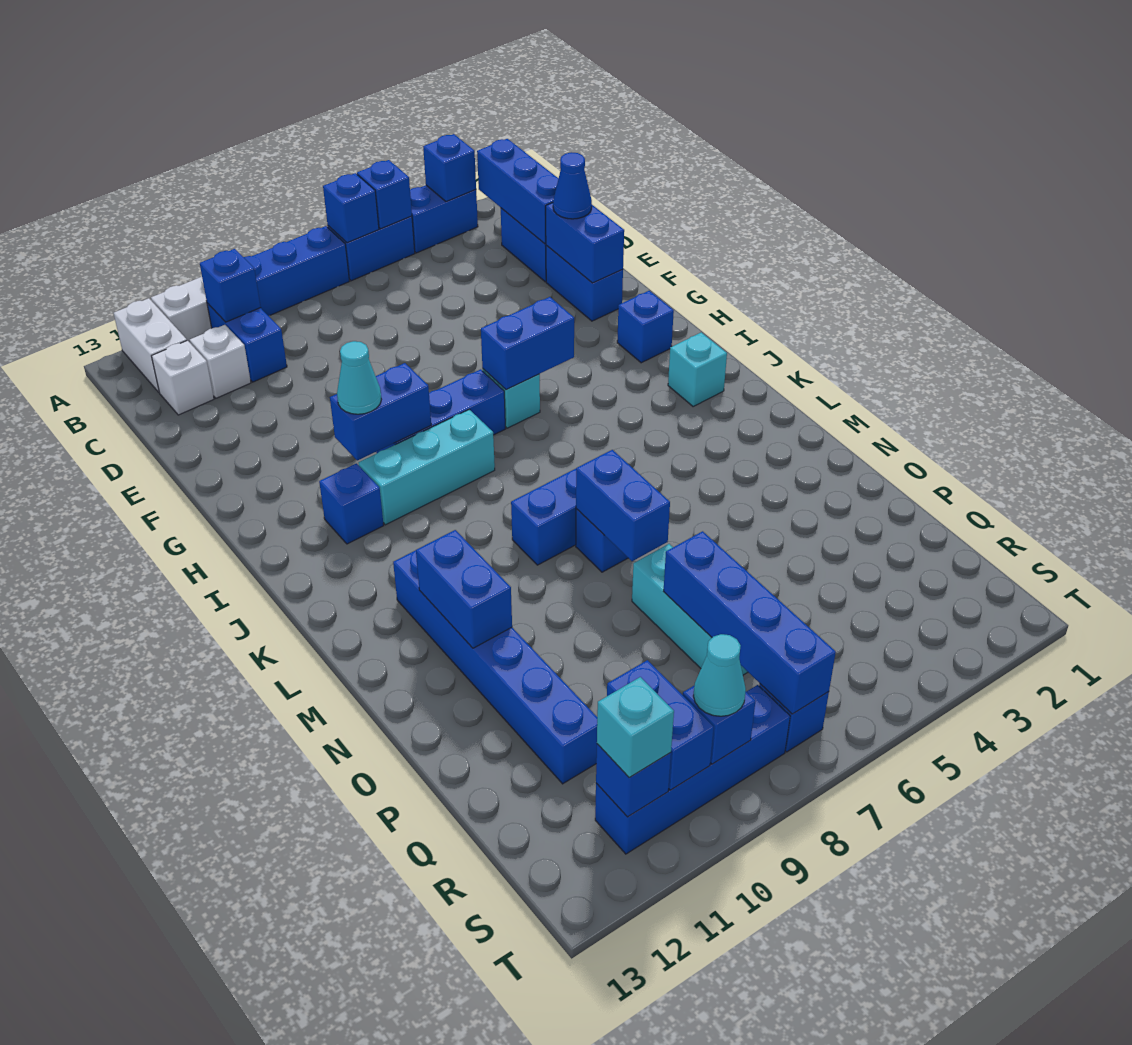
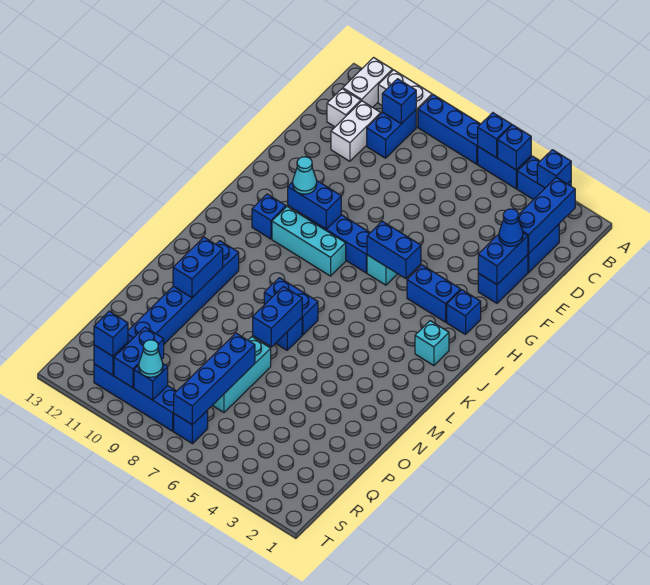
white brick C11 level 1 -> white brick C11:D11 level 1
none -> blue brick H3:H4 level 1
cyan brick S11 level 3 -> blue brick S11 level 3

